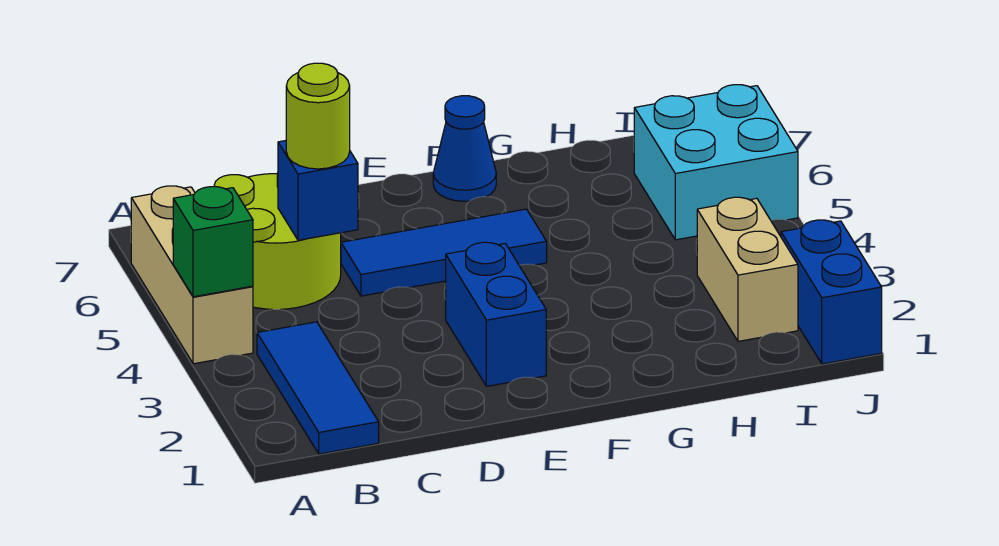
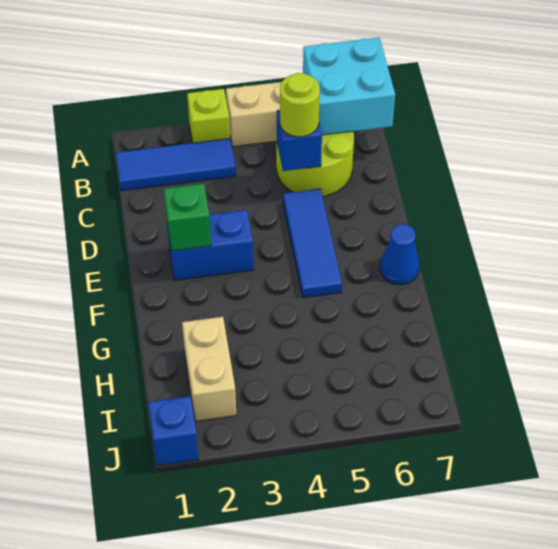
none -> lime brick A3 level 1
green brick A4 level 2 -> green brick E2 level 2
tan brick I2:I3 level 1 -> tan brick H2:I2 level 1
cyan brick I5:J6 level 1 -> cyan brick A6:B7 level 2
blue brick J1:J2 level 1 -> blue brick J1 level 1

